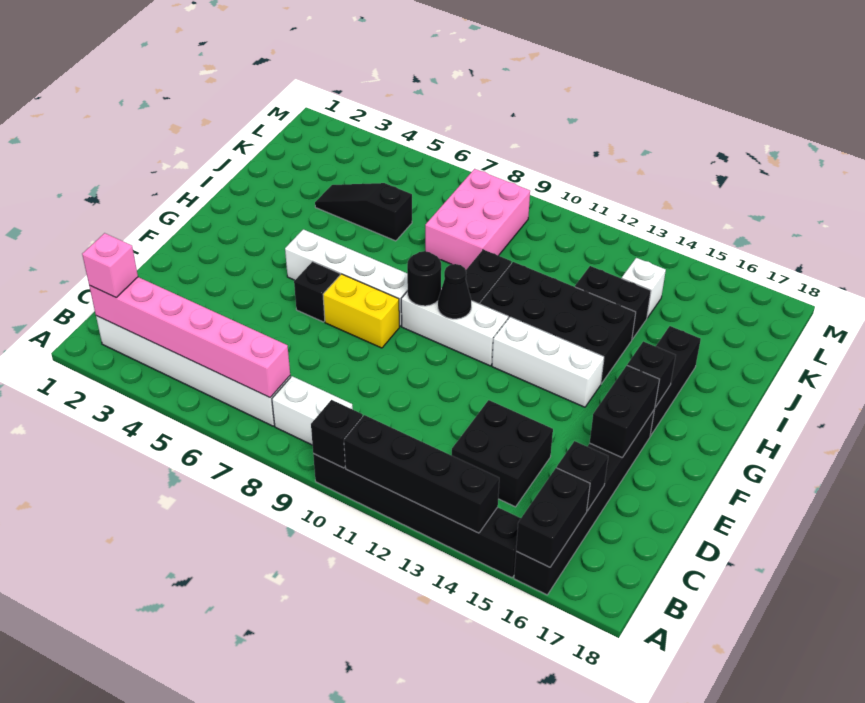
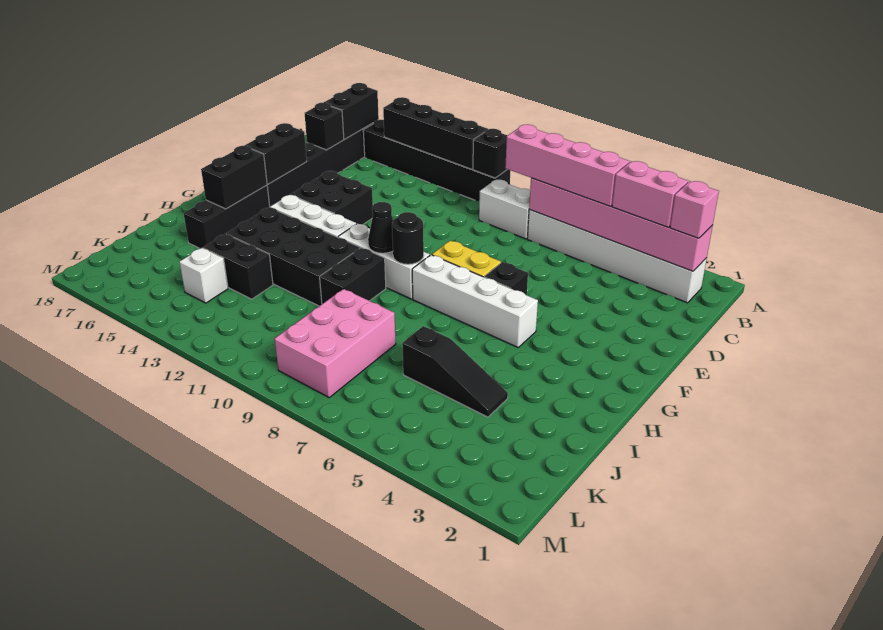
none -> pink brick B3:B4 level 3
none -> pink brick B5:B8 level 3
black brick C13:D14 level 1 -> black brick E13:F14 level 1
black brick G16 level 2 -> black brick G16:H16 level 2

